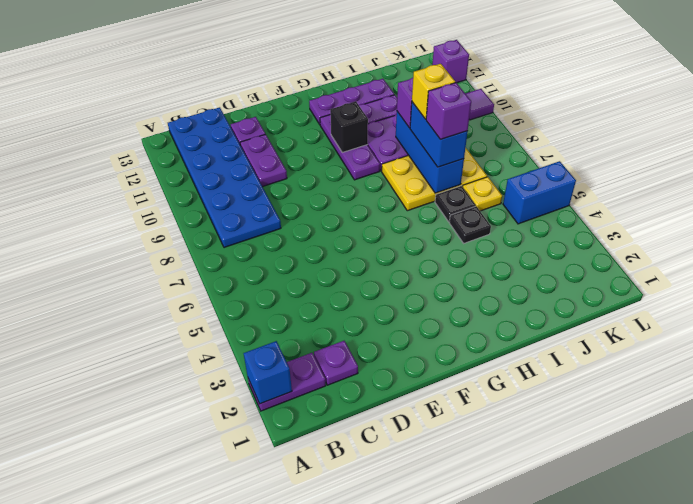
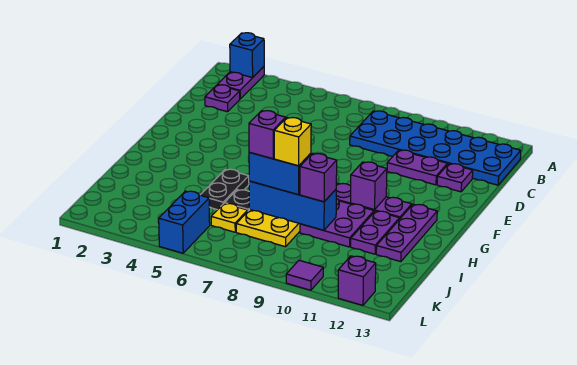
black brick G10 level 2 -> purple brick G10 level 2
black plate I5 level 1 -> black plate H5:I5 level 1

